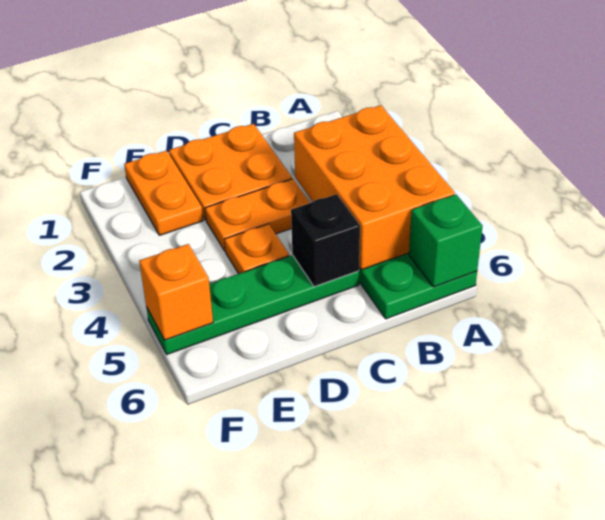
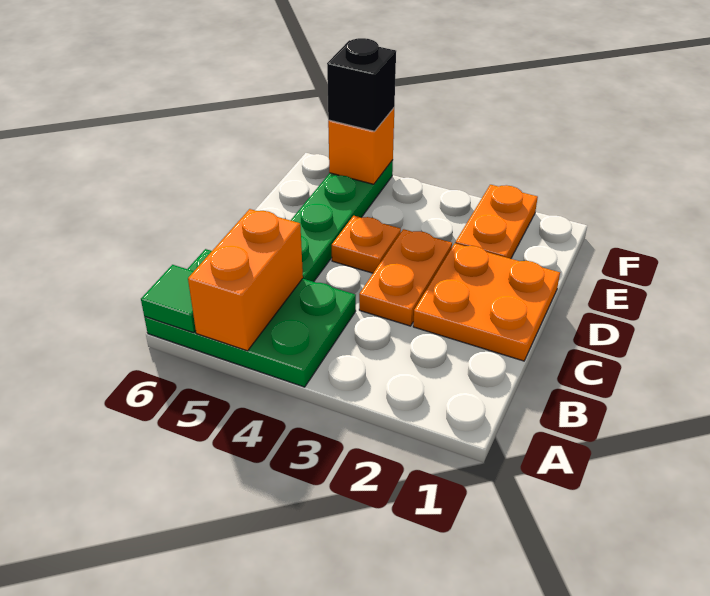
orange brick A3:B5 level 2 -> orange brick A5:B5 level 2
green brick A6 level 2 -> green tile A6 level 2
black brick C5 level 2 -> black brick F5 level 3
orange plate E1:E2 level 1 -> orange plate E2:F2 level 1

